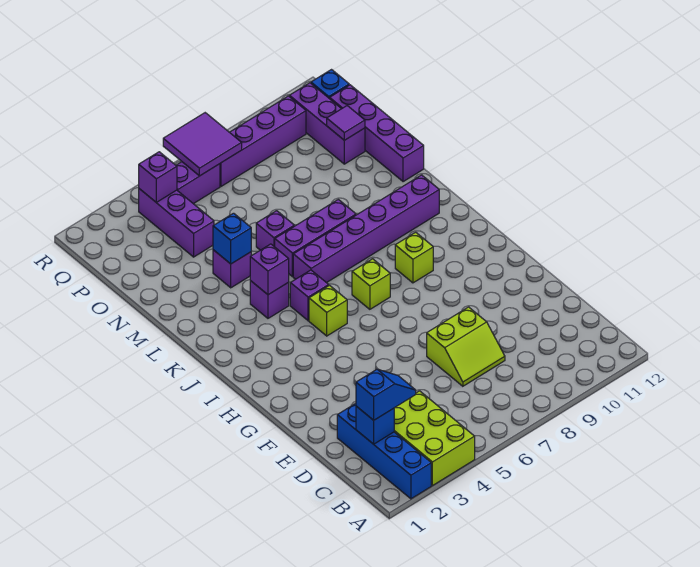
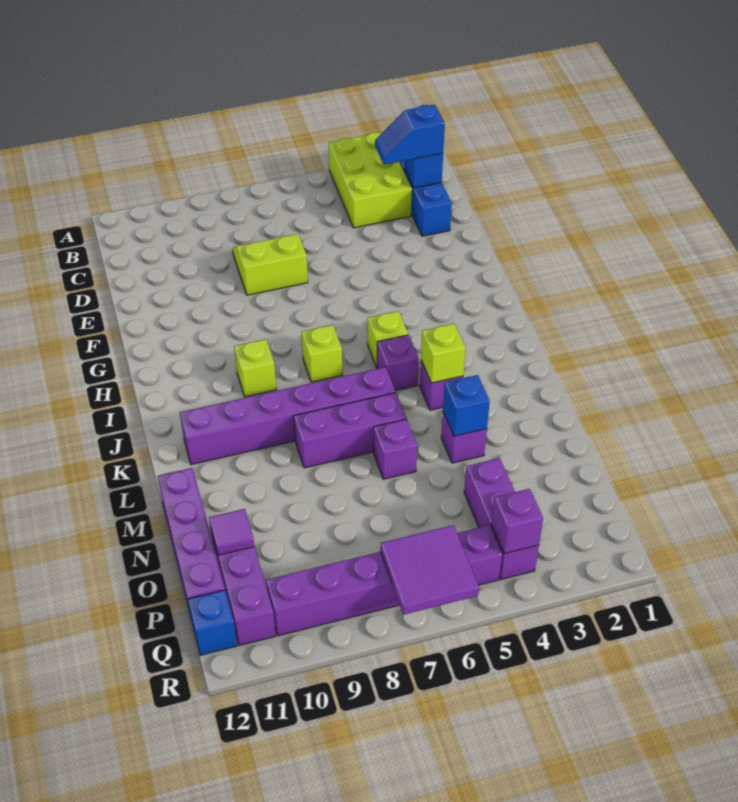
purple brick K4 level 2 -> lime brick K4 level 2

